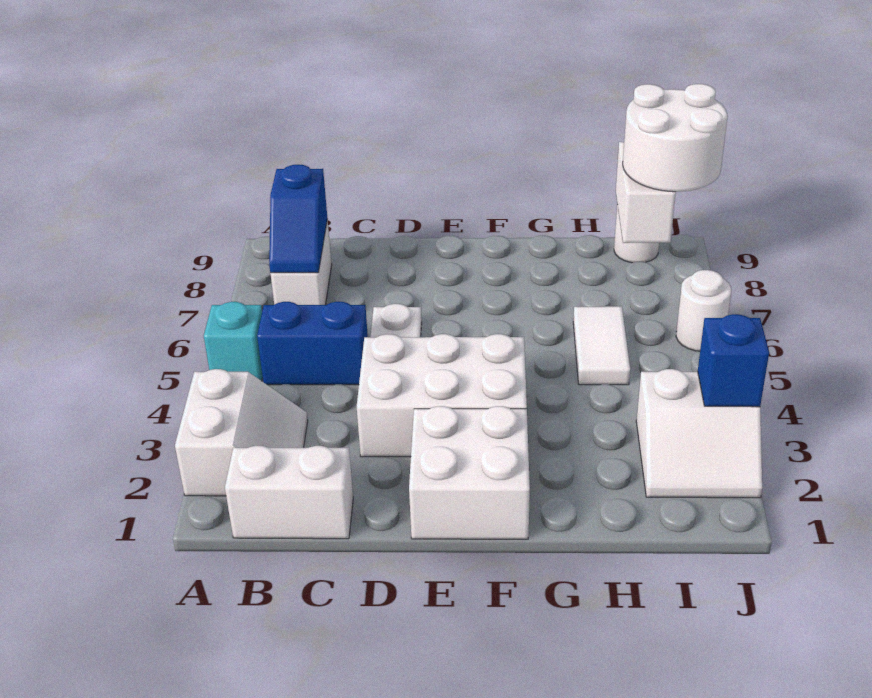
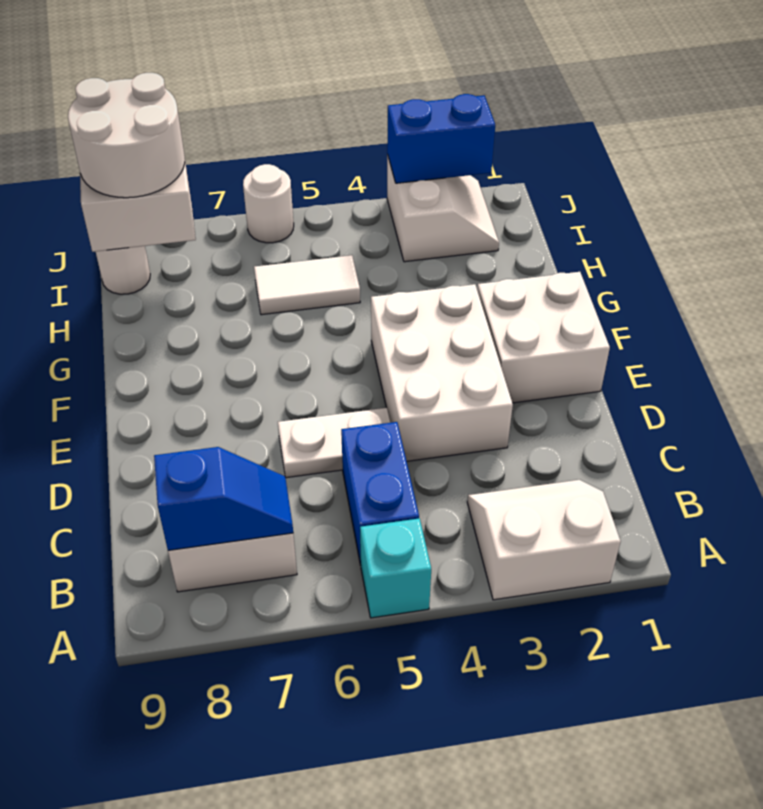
white brick B1:C1 level 1 -> none
blue brick J3 level 2 -> blue brick J2:J3 level 2

